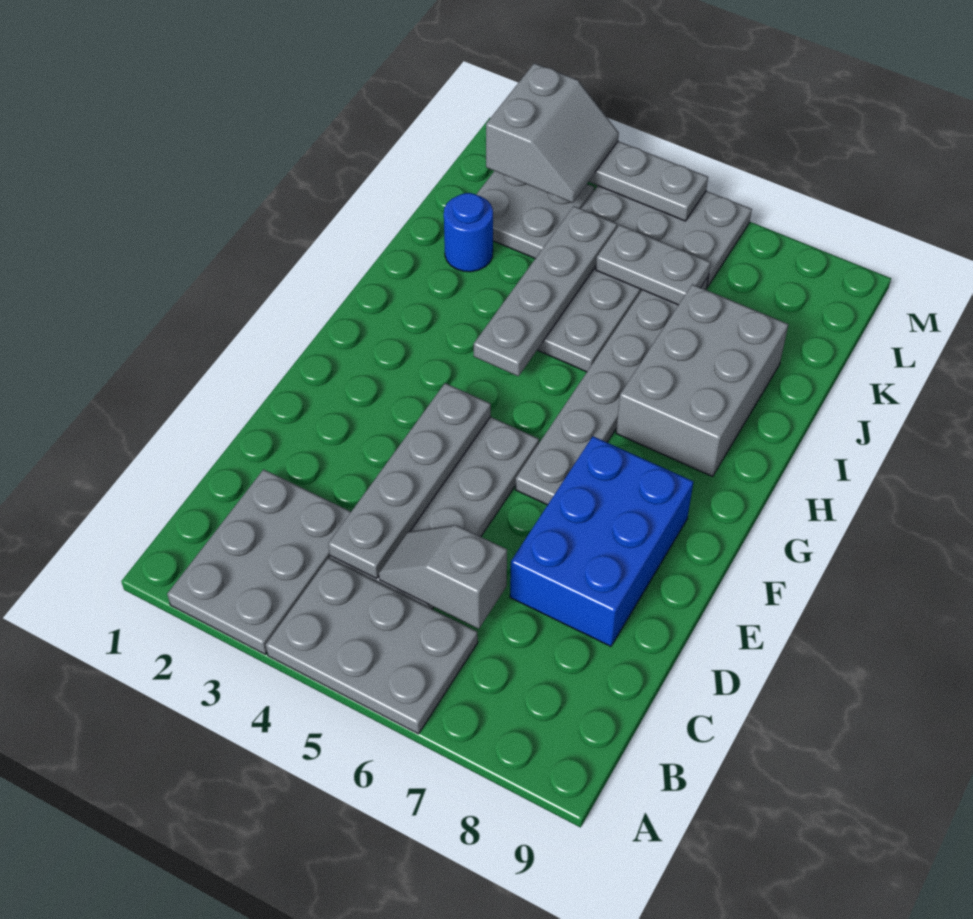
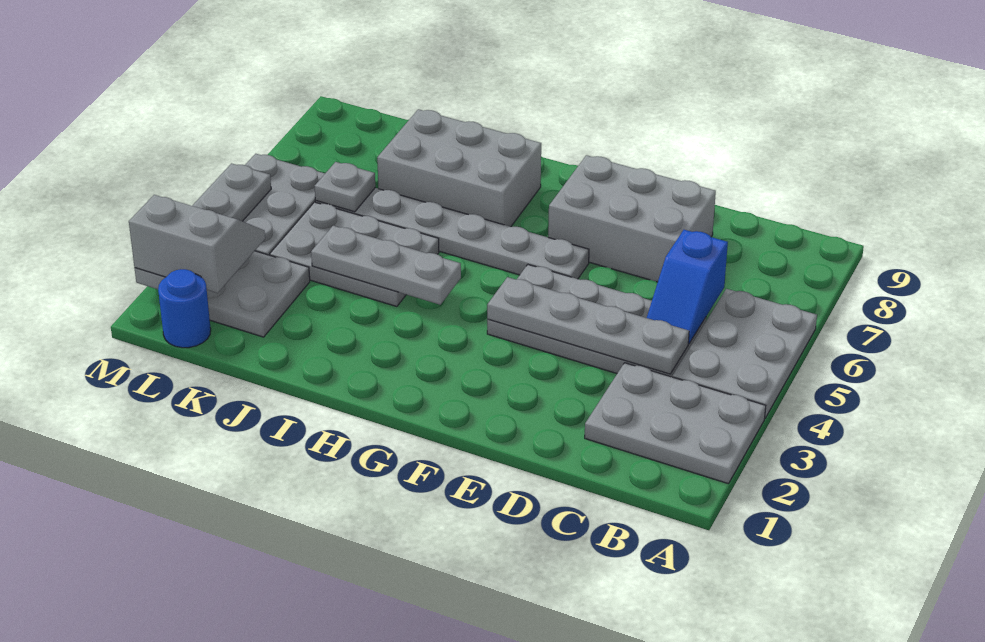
grey slope C5:C6 level 2 top 6 -> blue slope C5:C6 level 2 top 6
blue brick D7:F8 level 1 -> grey brick D7:F8 level 1
grey plate H4:K4 level 2 -> grey plate H4:J4 level 2
blue round brick J2 level 1 -> blue round brick L1 level 1
grey plate K5:K6 level 2 -> grey plate K6 level 2

